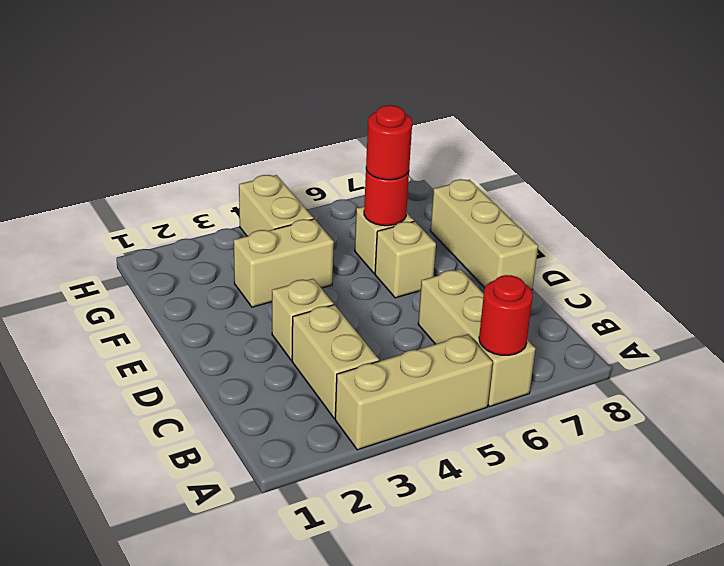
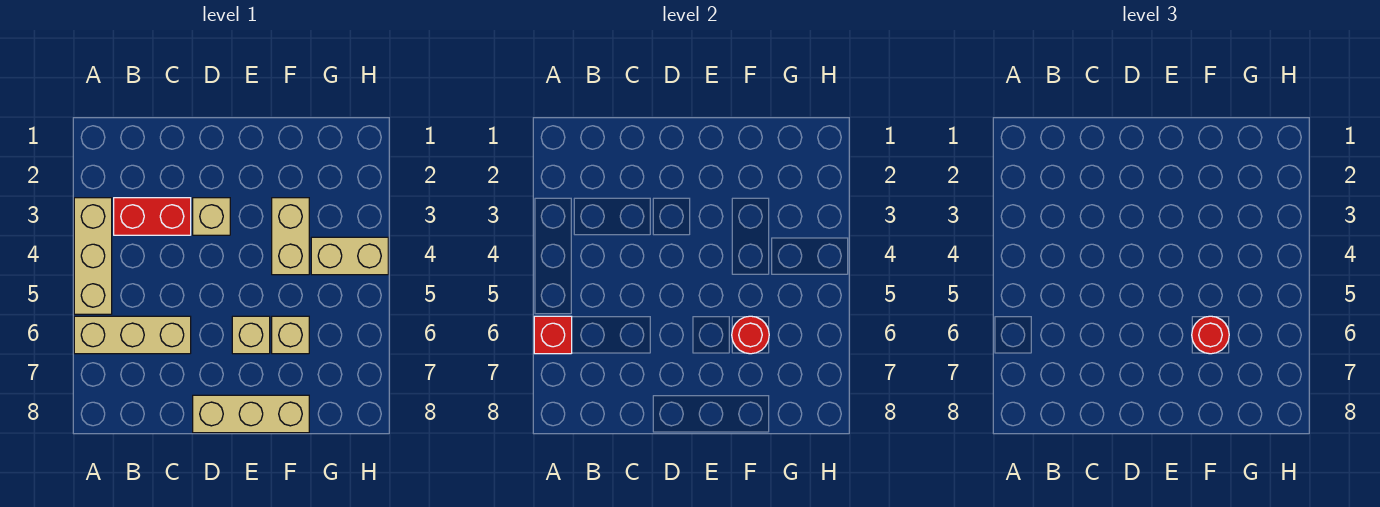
red round brick A6 level 2 -> red brick A6 level 2
tan brick B3:C3 level 1 -> red brick B3:C3 level 1

